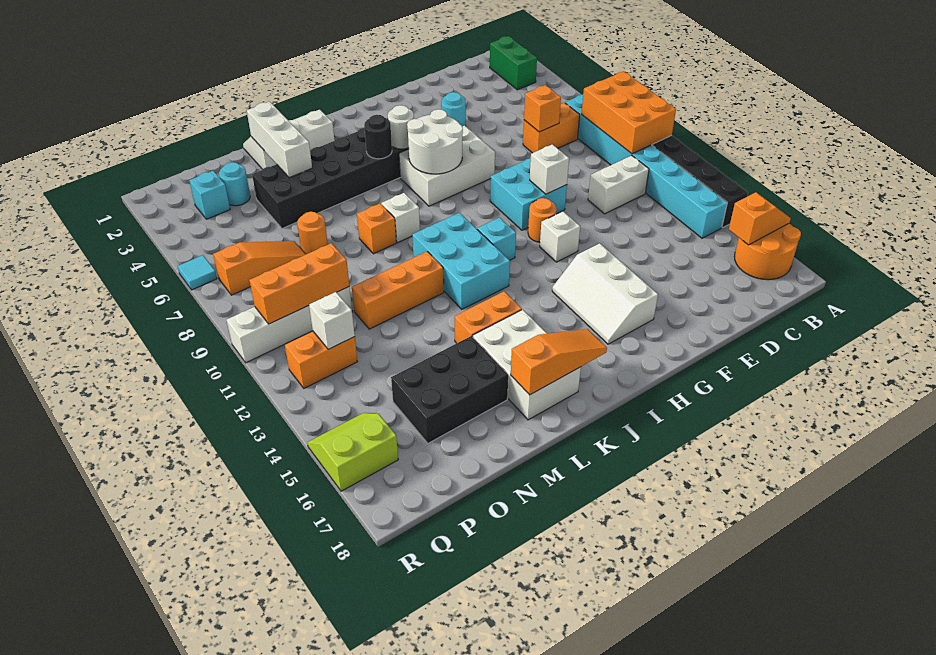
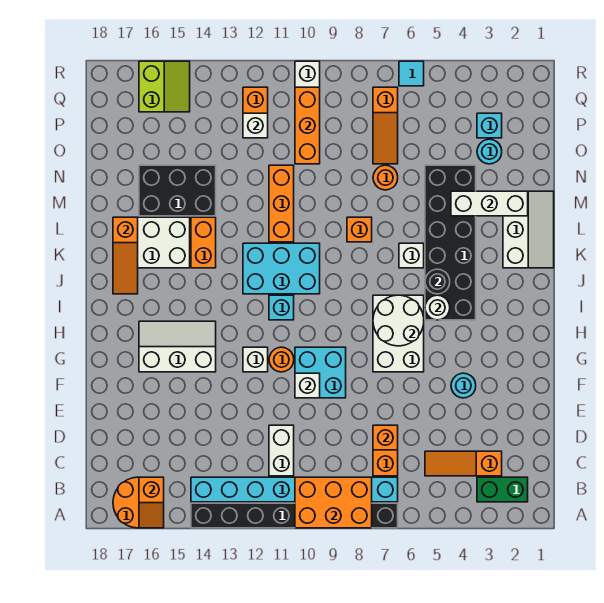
none -> orange slope C3:C5 level 1 top 3
white brick K8 level 1 -> white brick K6 level 1
black brick M15:O16 level 1 -> black brick M14:N16 level 1

